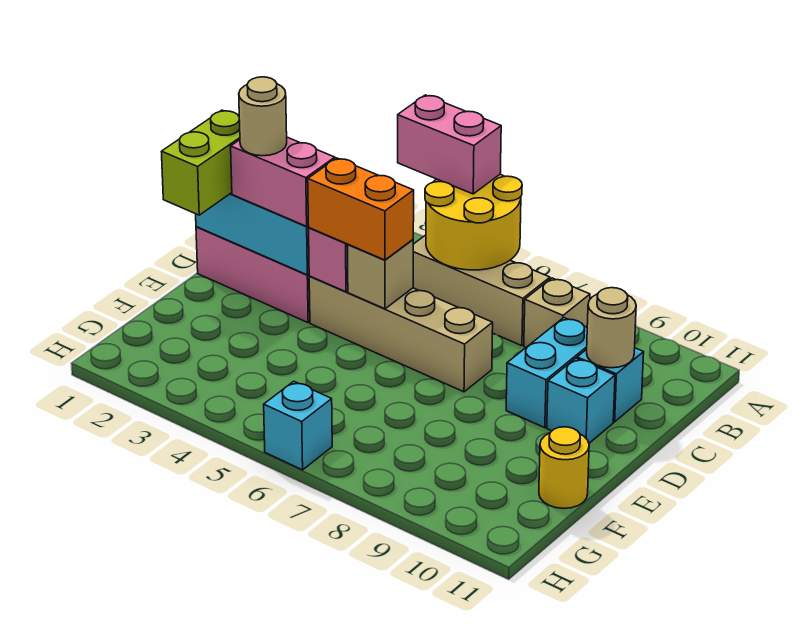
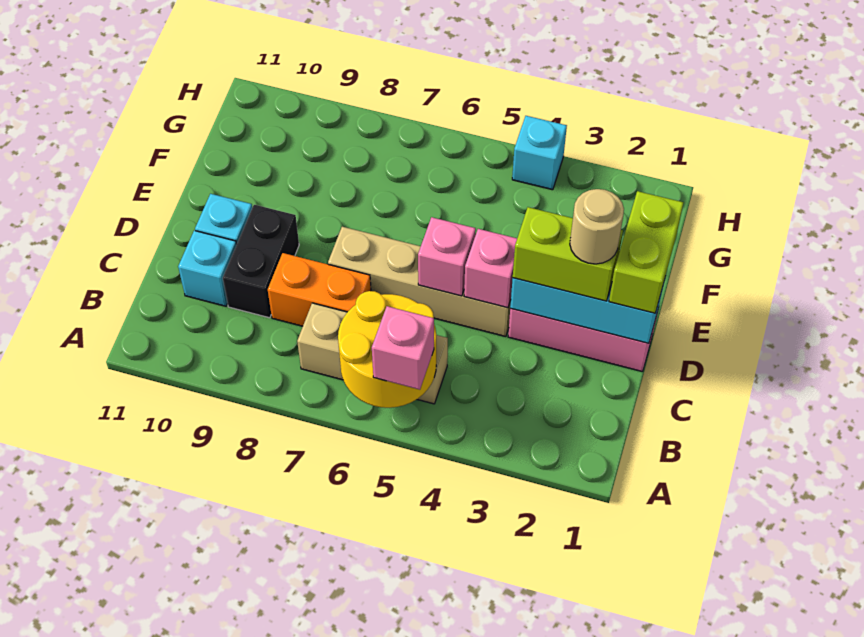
pink brick A4:A5 level 3 -> pink brick A5 level 3
tan brick B8 level 1 -> none
cyan brick C9:D9 level 1 -> black brick C9:D9 level 1
tan round brick C10 level 2 -> none
pink brick D2:D3 level 3 -> lime brick D2:D3 level 3
orange brick D4:D5 level 3 -> orange brick C7:C8 level 1
tan brick D5 level 2 -> pink brick D5 level 2
yellow round brick F11 level 1 -> none
cyan brick H6 level 1 -> cyan brick H4 level 1

